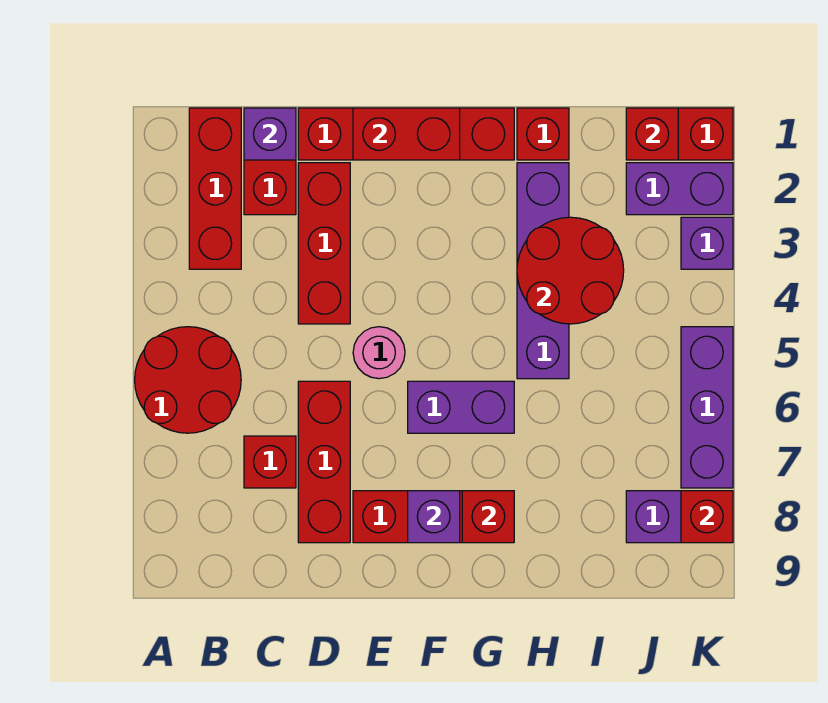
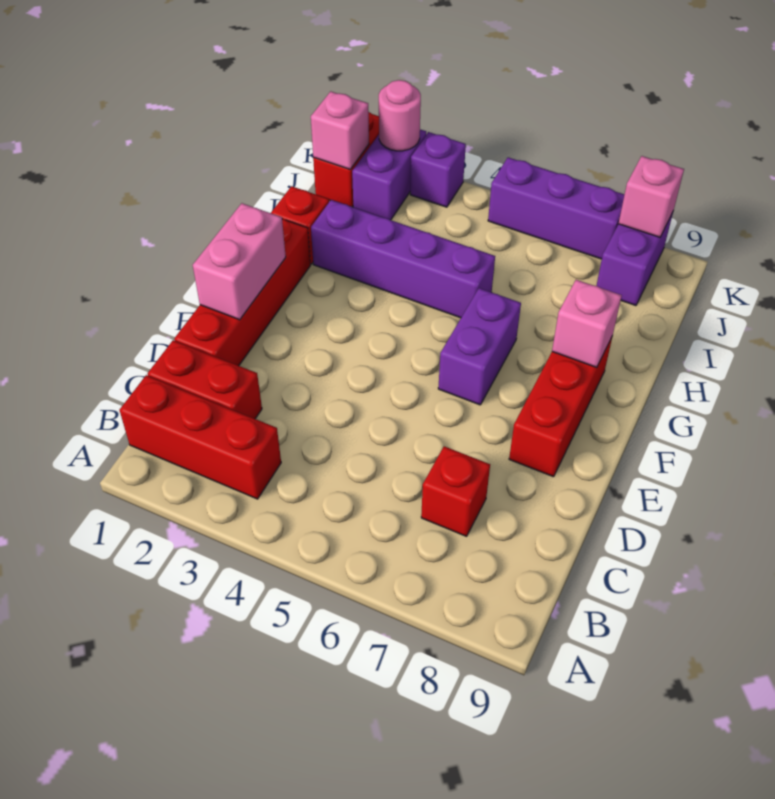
red round brick A5:B6 level 1 -> none
purple brick C1 level 2 -> none
red brick D2:D4 level 1 -> none
red brick D6:D8 level 1 -> none
red brick E1:F1 level 2 -> pink brick E1:F1 level 2
pink round brick E5 level 1 -> pink round brick K2 level 2
purple brick F8 level 2 -> none
red brick G8 level 2 -> pink brick G8 level 2
red round brick H3:I4 level 2 -> none
red brick J1 level 2 -> pink brick J1 level 2
red brick K8 level 2 -> pink brick K8 level 2

